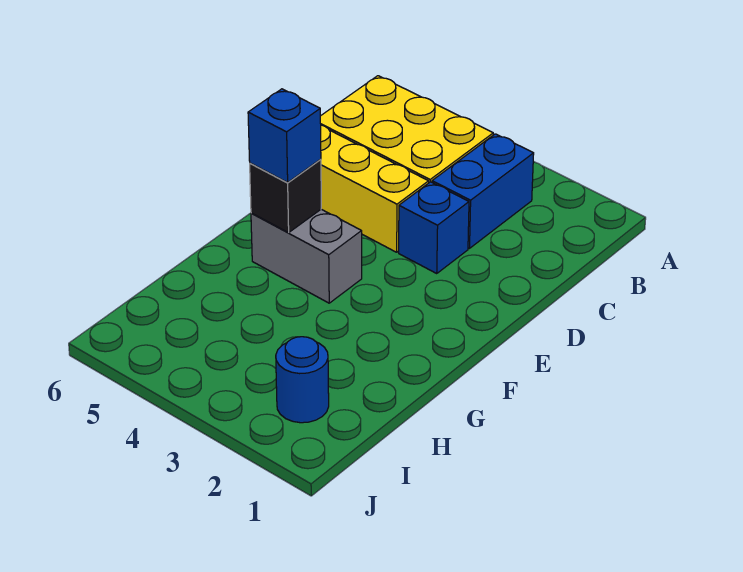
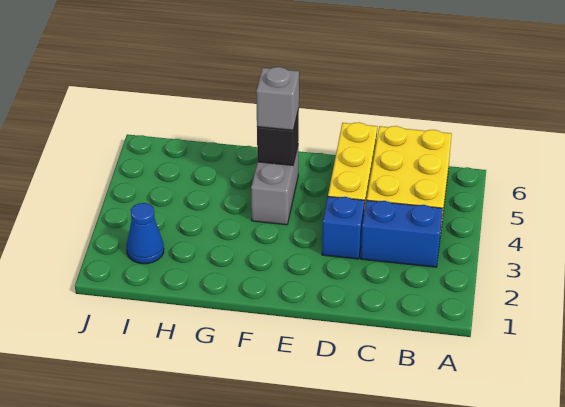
blue brick F5 level 3 -> grey brick F5 level 3
blue round brick I2 level 1 -> blue cone I2 level 1

